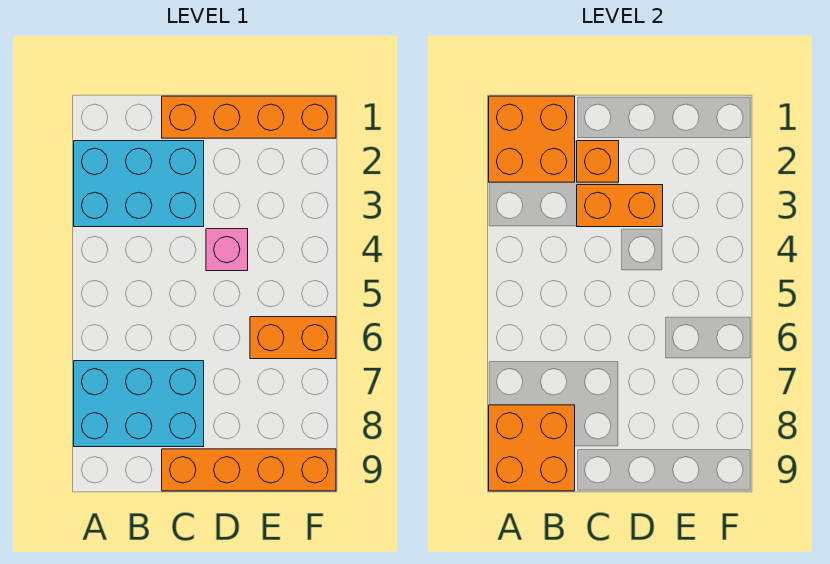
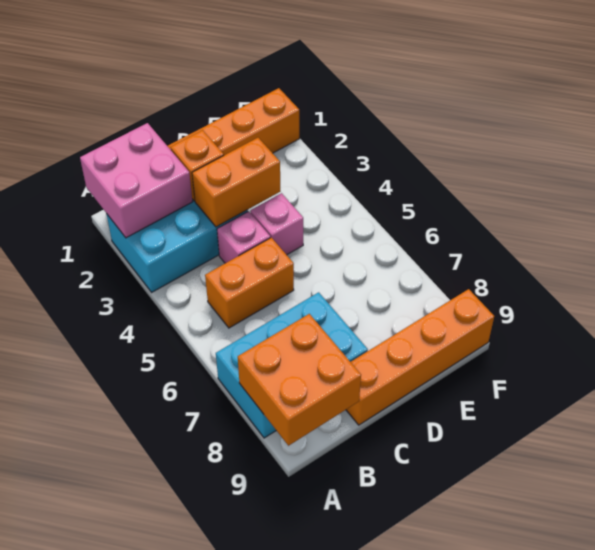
orange brick A1:B2 level 2 -> pink brick A1:B2 level 2
none -> pink brick C4 level 1
orange brick E6:F6 level 1 -> orange brick B5:C5 level 1

